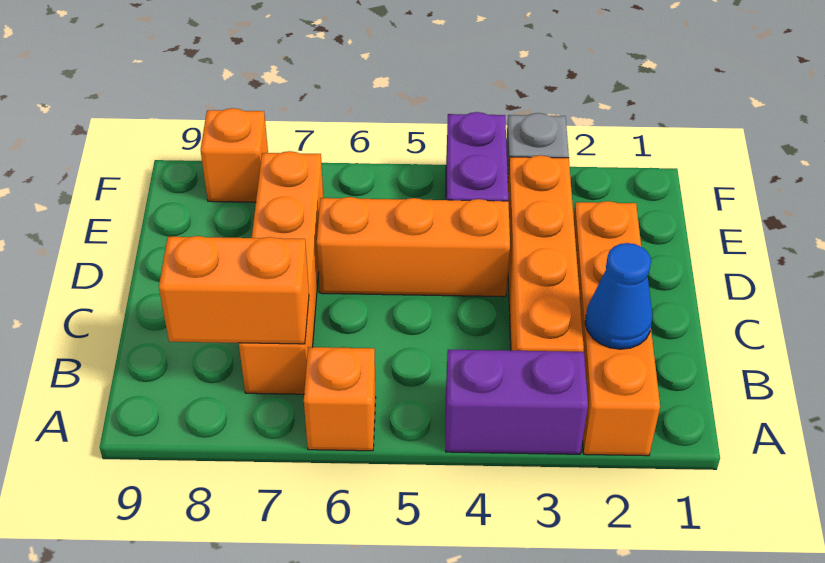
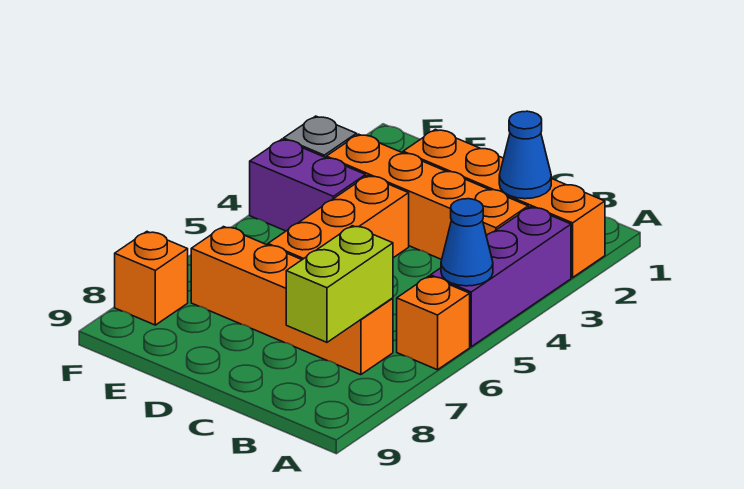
purple brick A3:A4 level 1 -> purple brick A3:A5 level 1
none -> blue cone A5 level 2
orange brick B7:B8 level 2 -> lime brick B7:B8 level 2

